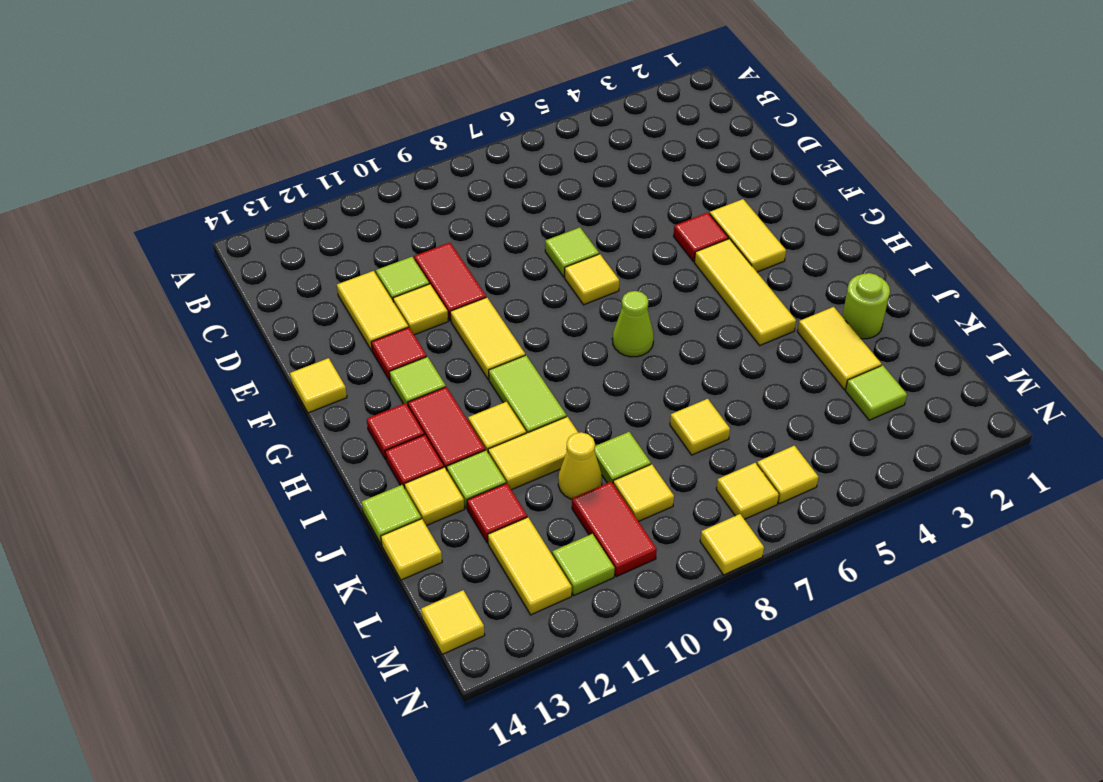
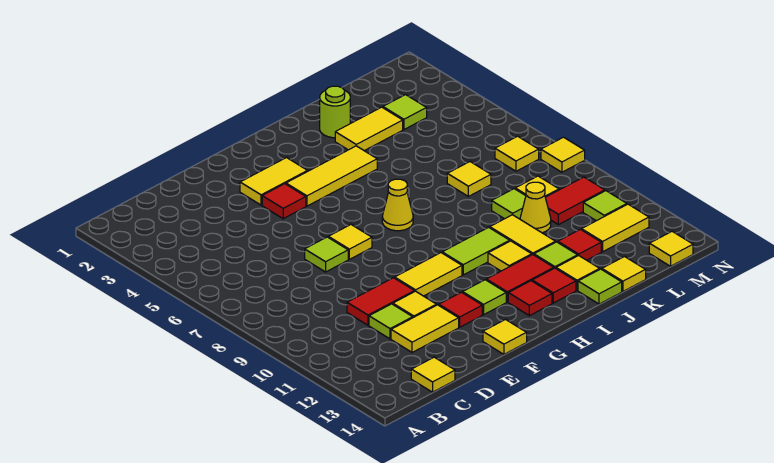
lime cone H7 level 1 -> yellow cone H7 level 1
yellow tile M6 level 1 -> yellow tile C14 level 1

